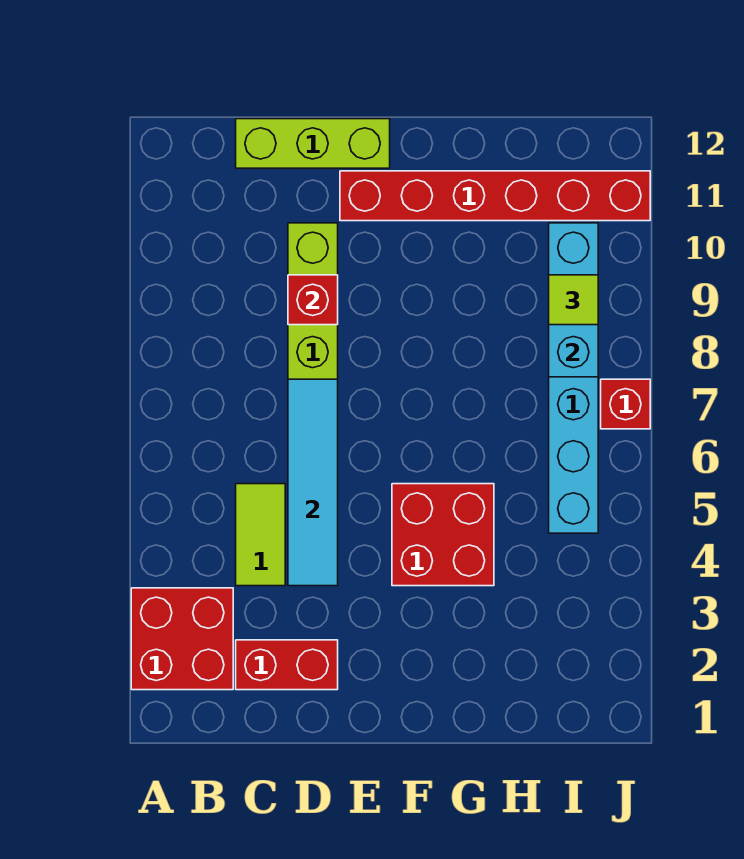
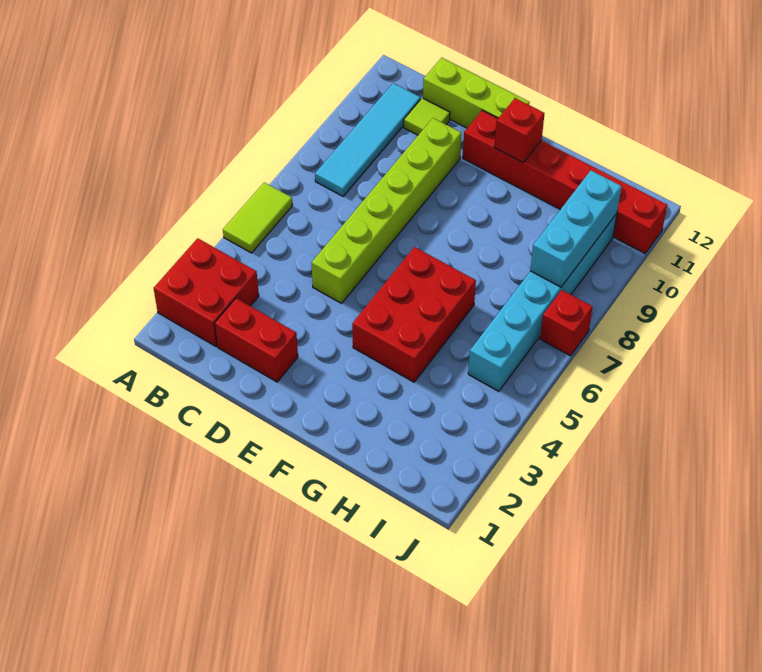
lime tile C4:C5 level 1 -> lime tile A5:A6 level 1
cyan tile D4:D7 level 2 -> cyan tile B8:B11 level 1
red brick D9 level 2 -> red brick F11 level 2
red brick F4:G5 level 1 -> red brick F4:G6 level 1
lime tile I9 level 3 -> lime tile C11 level 1

